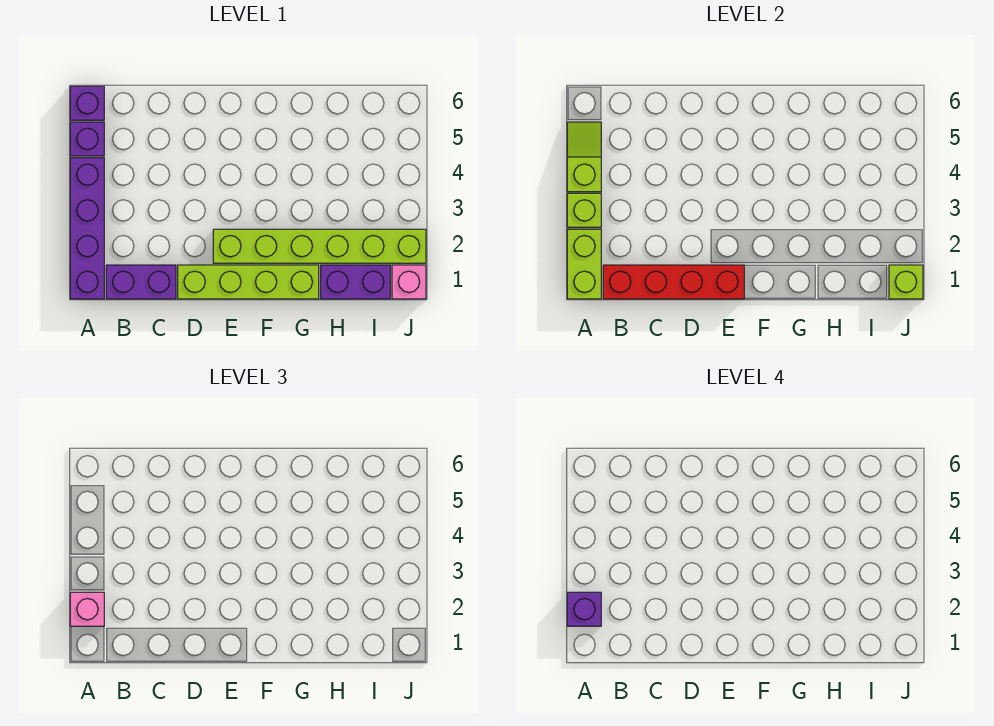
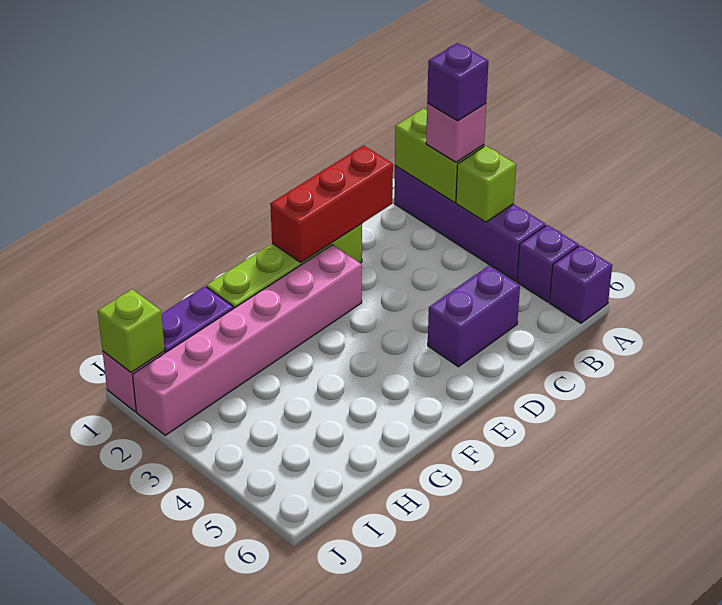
lime slope A4:A5 level 2 top 4 -> none
purple brick B1:C1 level 1 -> purple brick C5:D5 level 1
red brick B1:E1 level 2 -> red brick C1:E1 level 2
lime brick E2:J2 level 1 -> pink brick E2:J2 level 1

